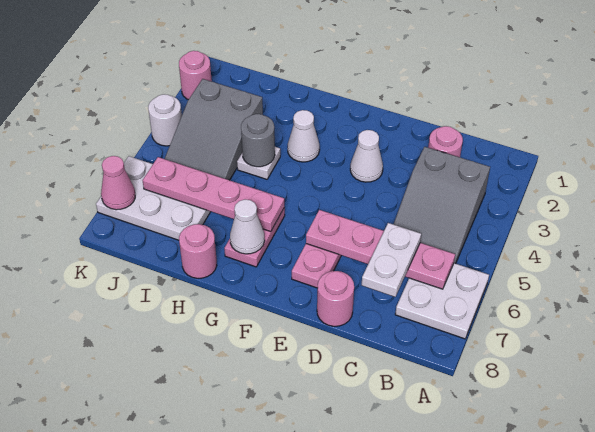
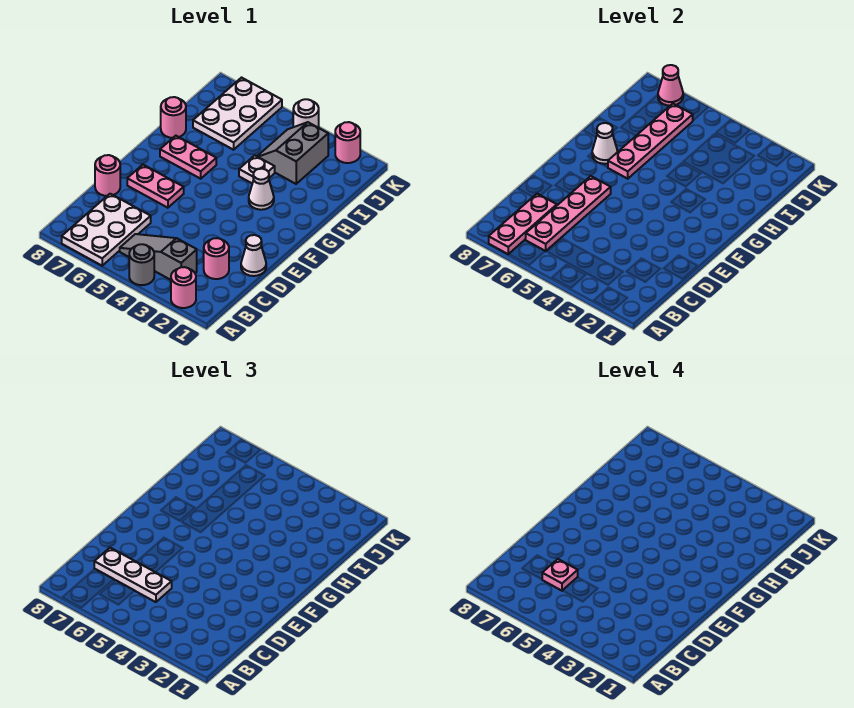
none -> pink round brick A2 level 1
white plate A6:B7 level 1 -> white plate A6:C7 level 1
none -> pink plate A7:C7 level 2
grey slope B3:C5 level 1 top 3 -> grey slope B3:B5 level 1 top 3
white plate C6:C7 level 3 -> white plate C5:C7 level 3
none -> pink plate C6 level 4
white cone E3 level 1 -> white cone D1 level 1
grey round brick H4 level 2 -> grey round brick A4 level 1
grey slope I3:J5 level 1 top 3 -> grey slope I3:J4 level 1 top 3

